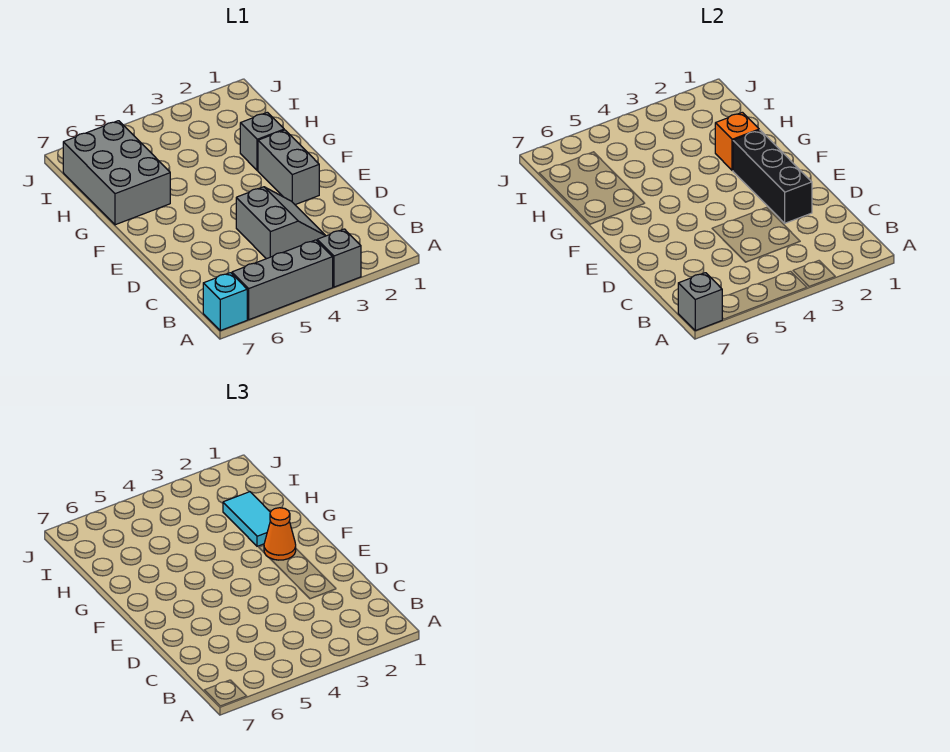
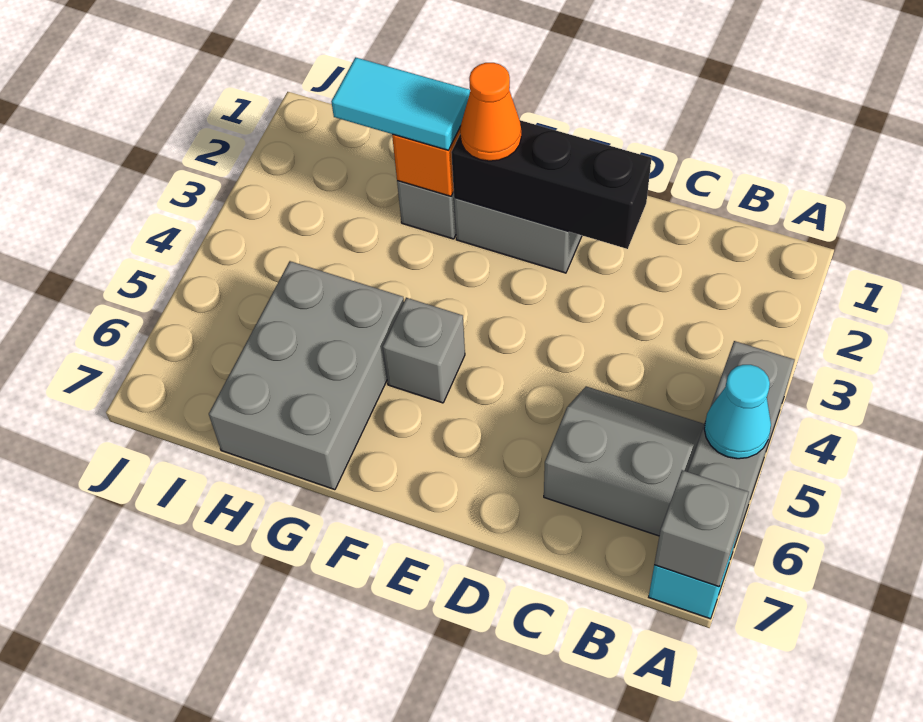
grey brick A3 level 1 -> grey brick F5 level 1
none -> cyan cone A5 level 2
grey slope C3:D4 level 1 top 4 -> grey slope B5:C6 level 1 top 6
grey brick G6:I7 level 1 -> grey brick G5:H7 level 1

